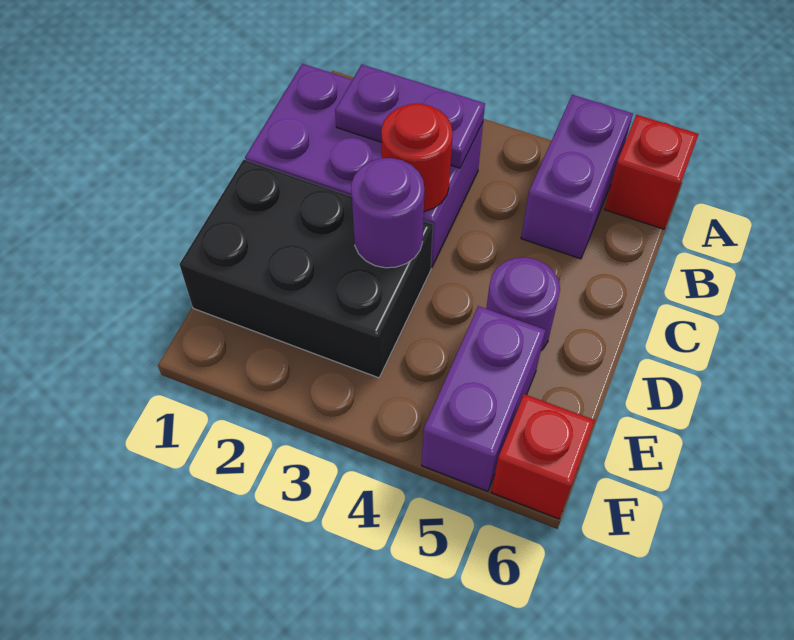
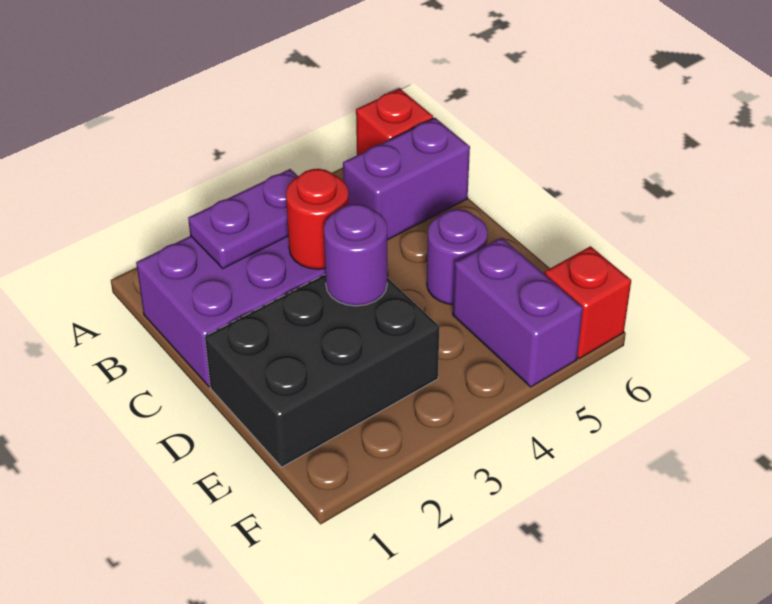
purple brick A5:B5 level 1 -> purple brick B5:B6 level 1

